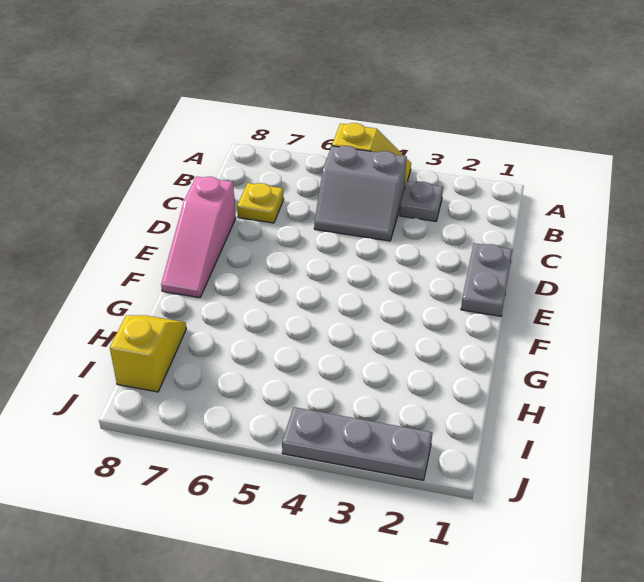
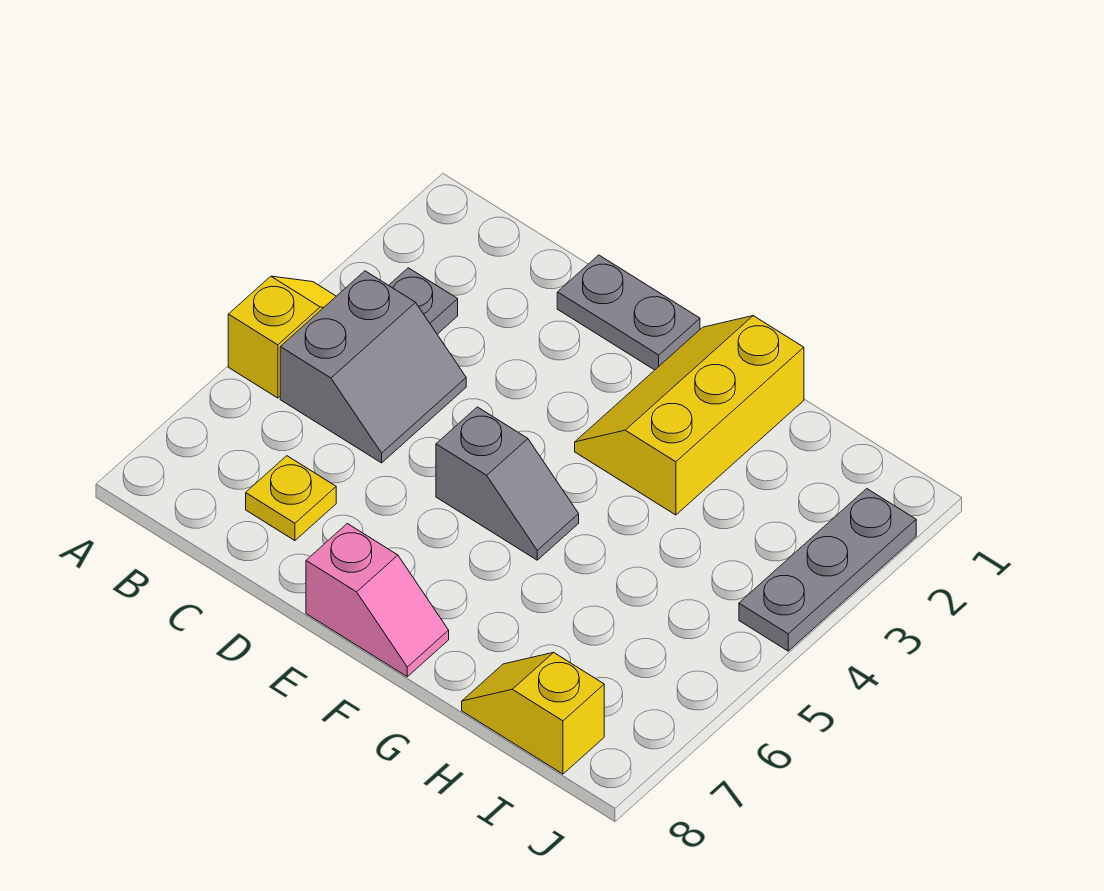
pink slope D8:F8 level 1 top D -> pink slope E8:F8 level 1 top E
none -> grey slope E5:F5 level 1 top E
none -> yellow slope F1:G3 level 1 top G

